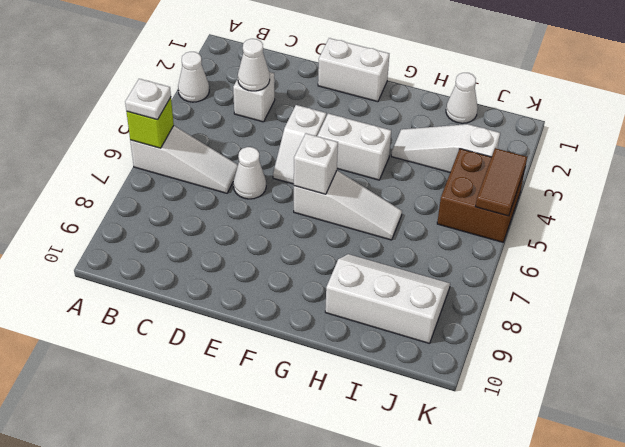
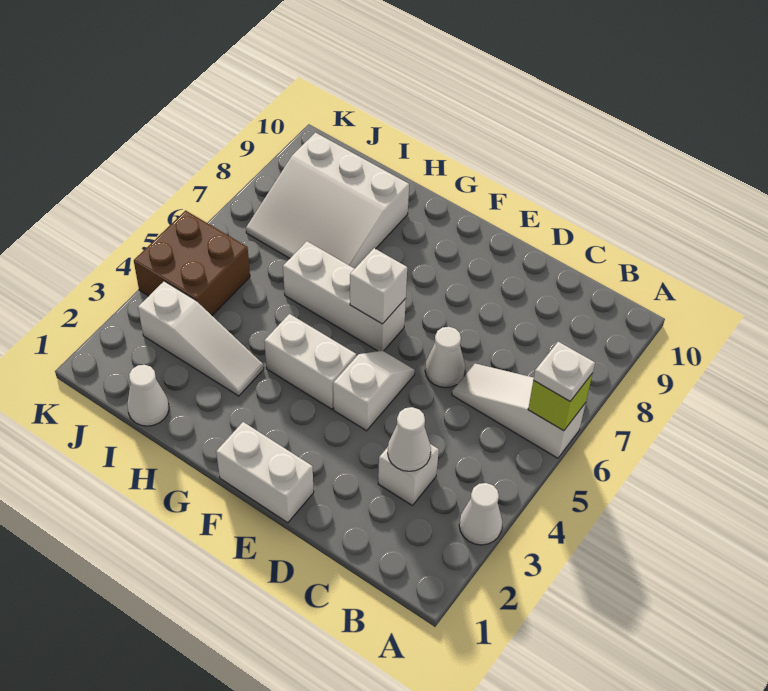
white slope F6:H6 level 1 top F -> white brick F6:H6 level 1
white slope H8:J9 level 1 top 9 -> white slope H7:J9 level 1 top 9
brown tile K4:K5 level 2 -> none

